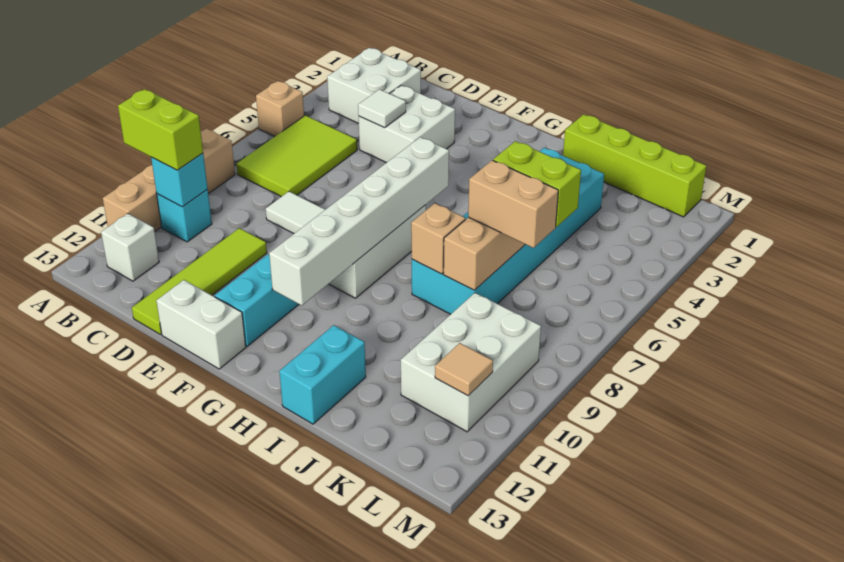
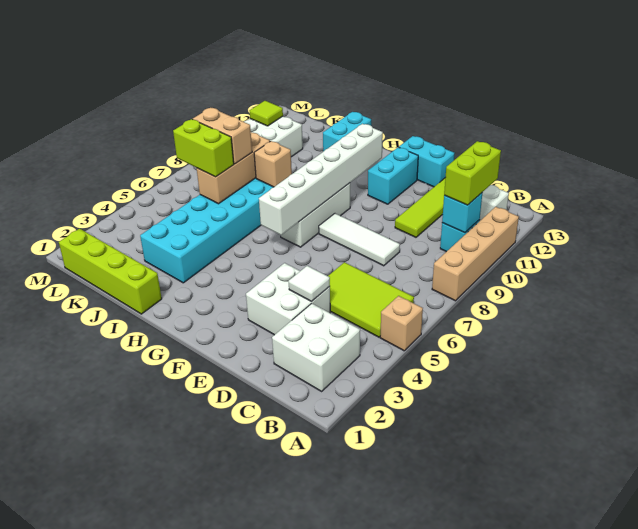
lime brick A10:B10 level 3 -> lime brick B10:B11 level 3
lime tile B5:C7 level 1 -> lime tile B5:D6 level 1
white brick E13:F13 level 1 -> cyan brick E13:F13 level 1
tan tile L11 level 2 -> lime tile L11 level 2

